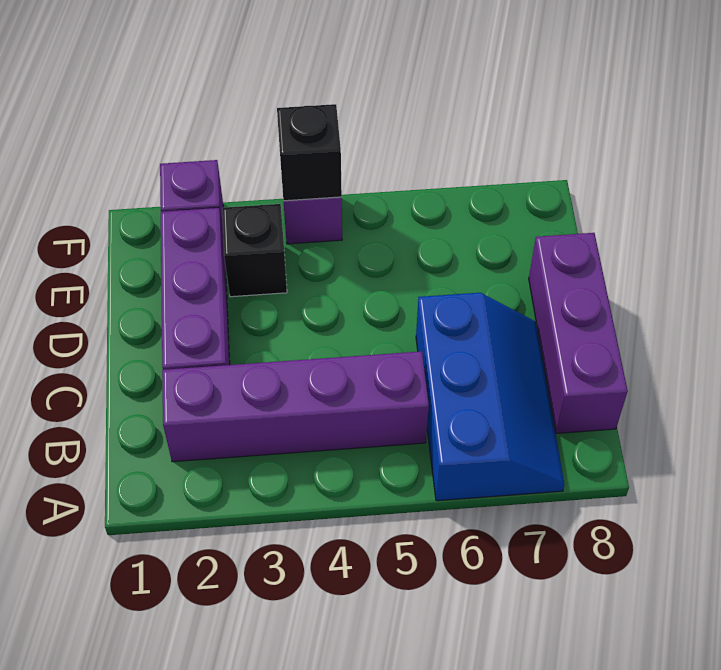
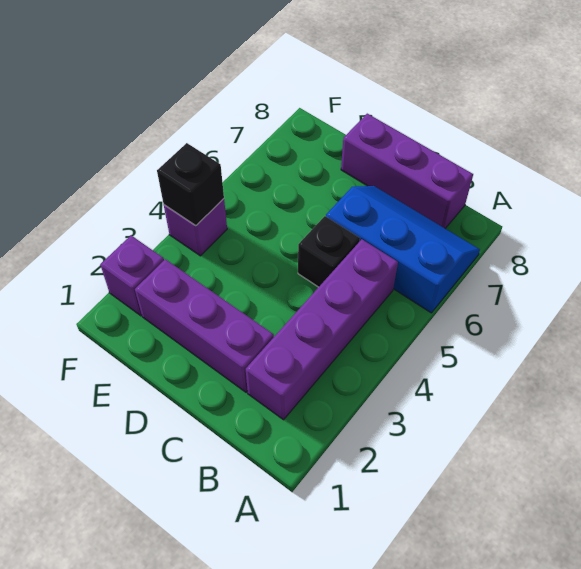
black brick E3 level 1 -> black brick C5 level 1

